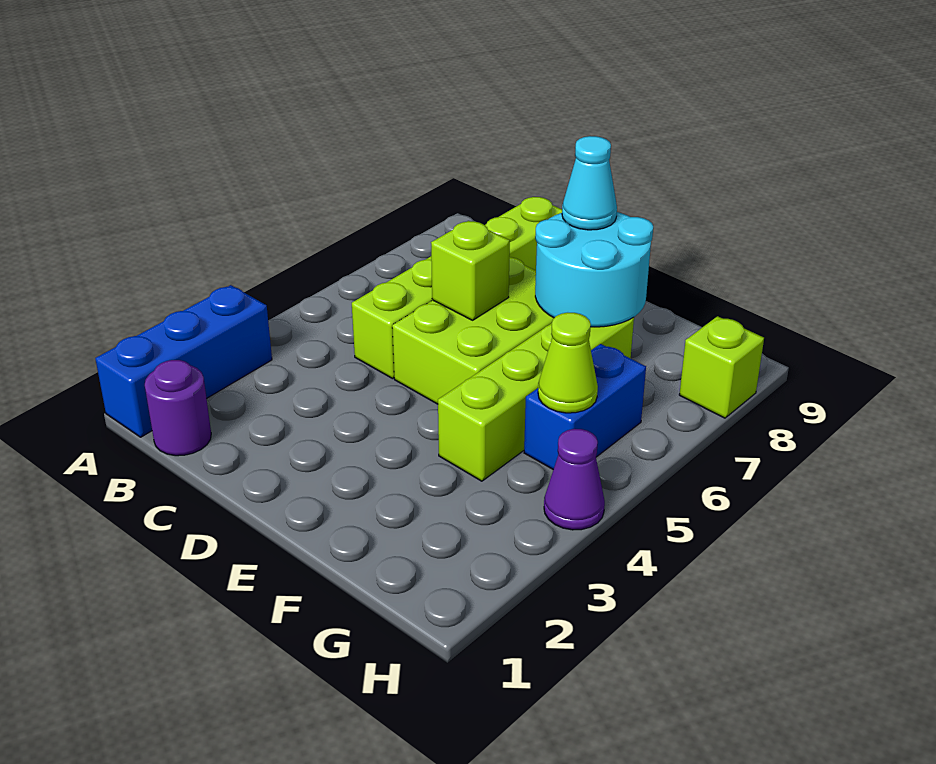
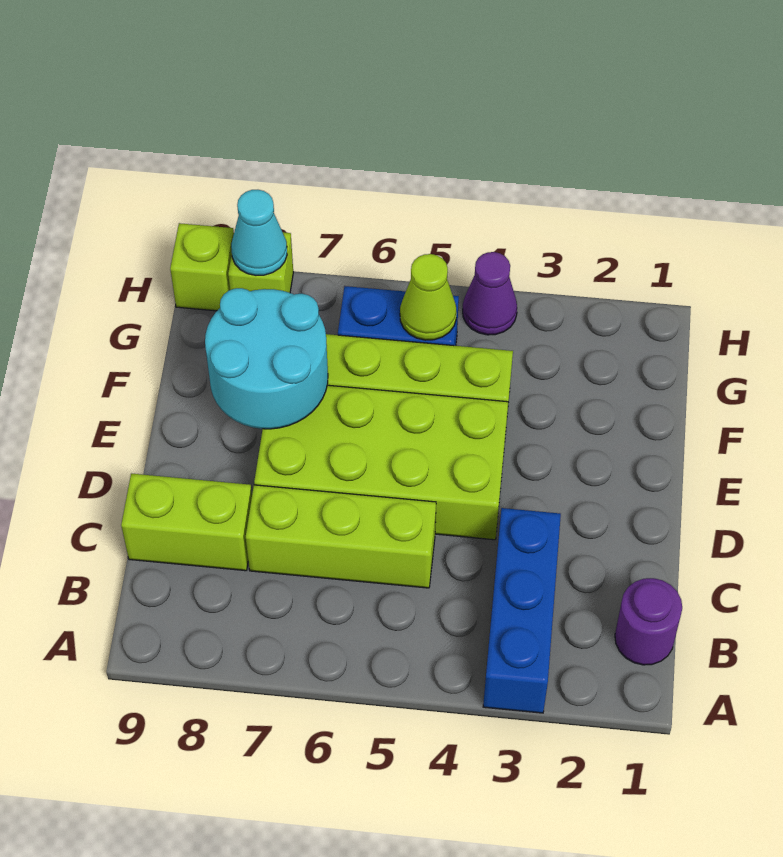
blue brick A1:A3 level 1 -> blue brick A3:C3 level 1
lime brick D5:E7 level 1 -> lime brick D4:E7 level 1
lime brick D6 level 2 -> lime brick H9 level 1
cyan cone E8 level 3 -> cyan cone H8 level 2

